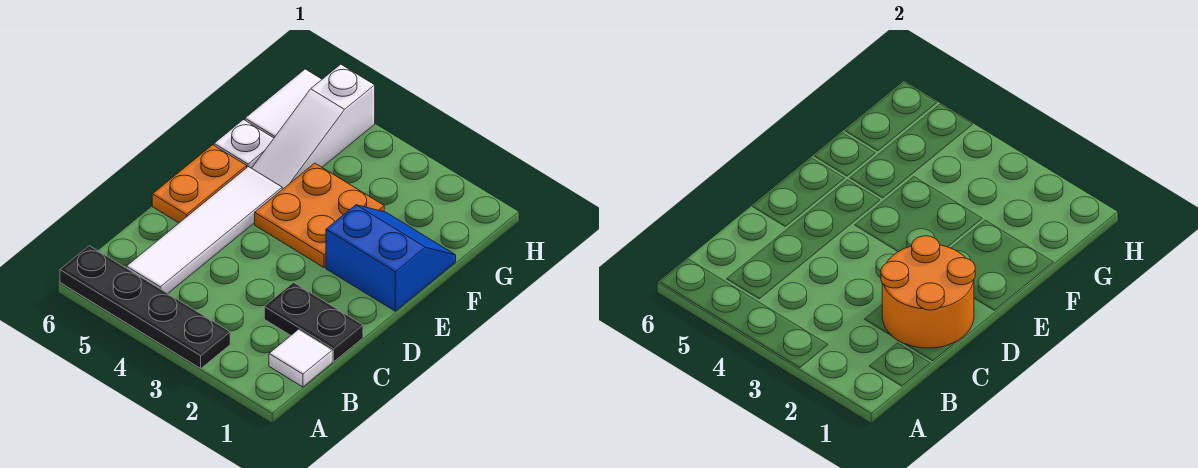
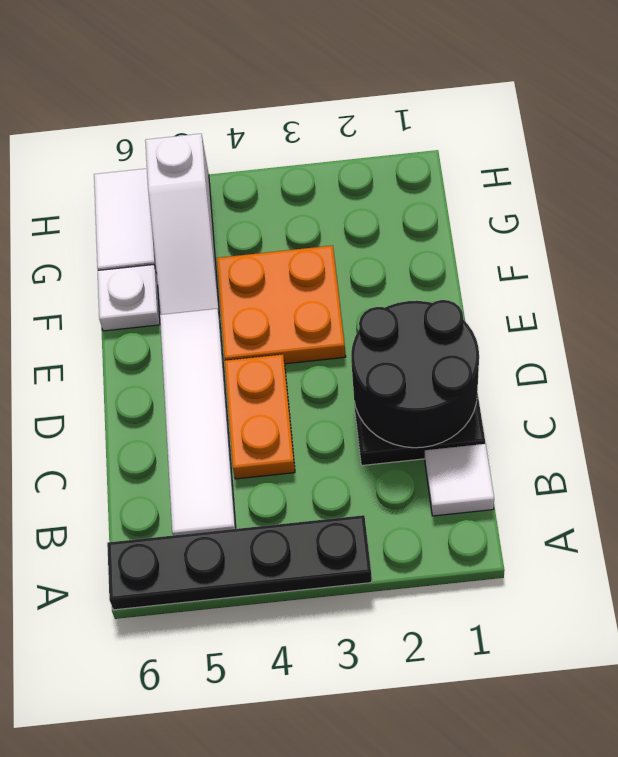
orange round brick C1:D2 level 2 -> black round brick C1:D2 level 2
orange plate D6:E6 level 1 -> orange plate C4:D4 level 1
blue slope E1:F2 level 1 top E -> none

